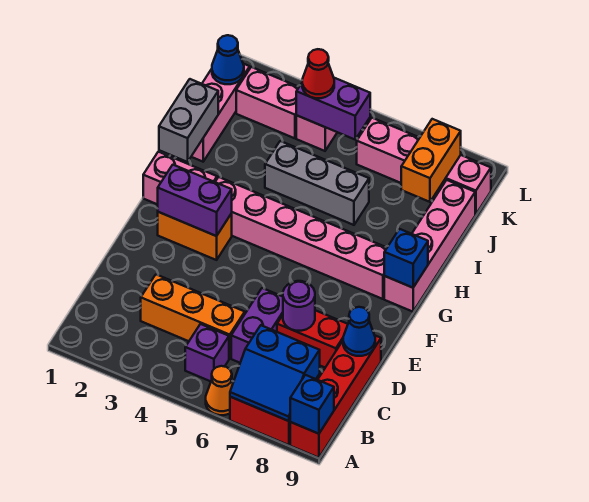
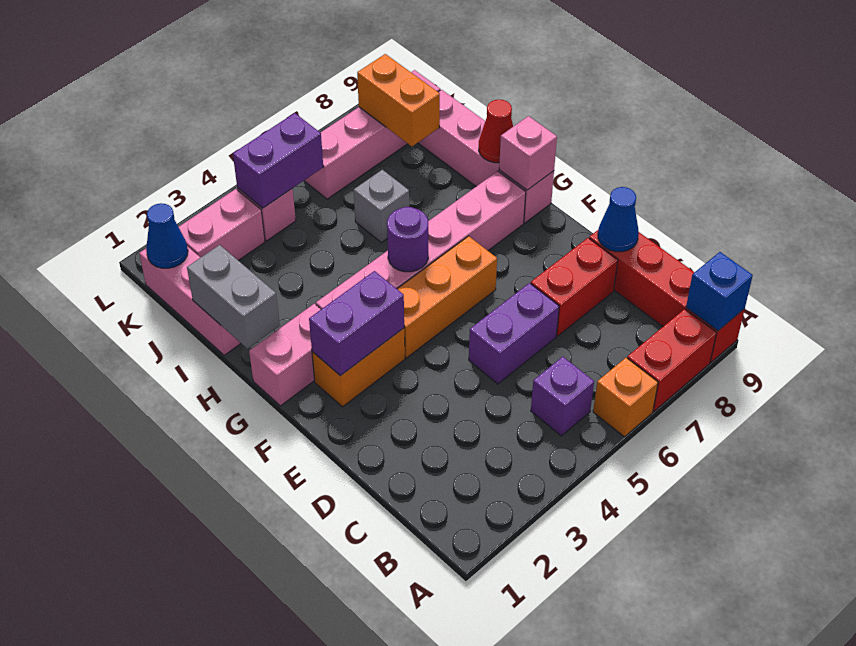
orange cone A6 level 1 -> orange brick A6 level 1
blue slope A7:B8 level 2 top B -> none
orange brick C3:C5 level 1 -> orange brick F4:F6 level 1
purple brick C6:D6 level 1 -> purple brick D5:D6 level 1
purple round brick D7 level 2 -> purple round brick G5 level 2
blue brick G9 level 2 -> pink brick G9 level 2
grey brick I4:I6 level 1 -> grey brick I6 level 1
red cone K4 level 3 -> red cone H9 level 2

